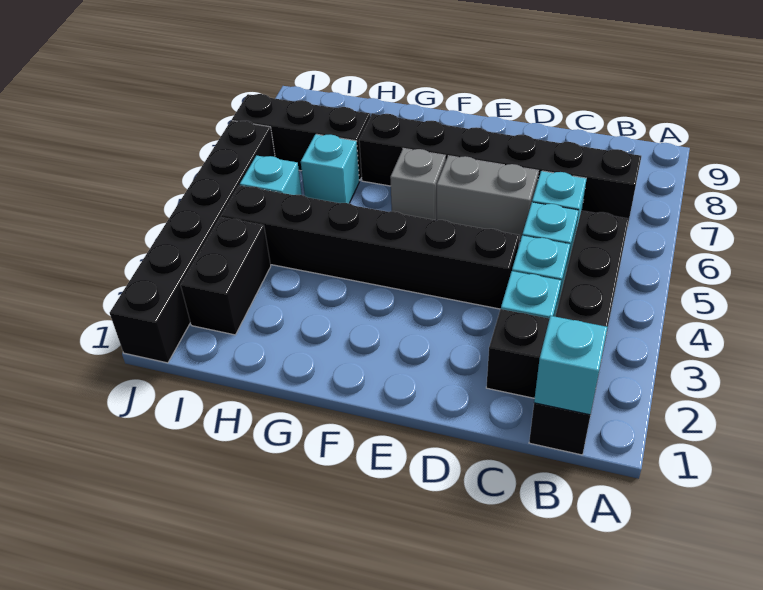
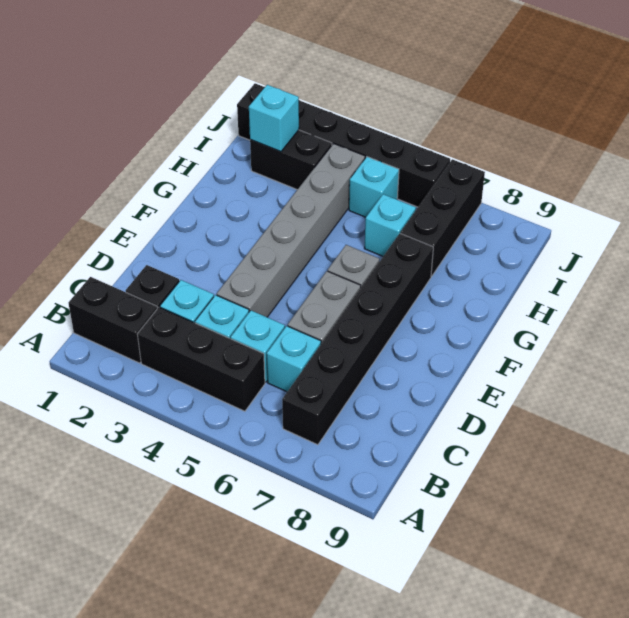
cyan brick B1 level 2 -> cyan brick I2 level 2
black brick D4:I4 level 1 -> grey brick D4:I4 level 1

